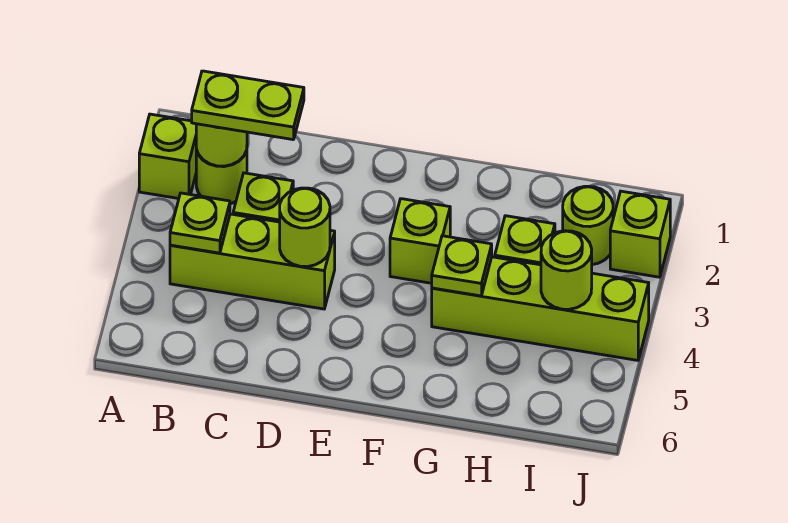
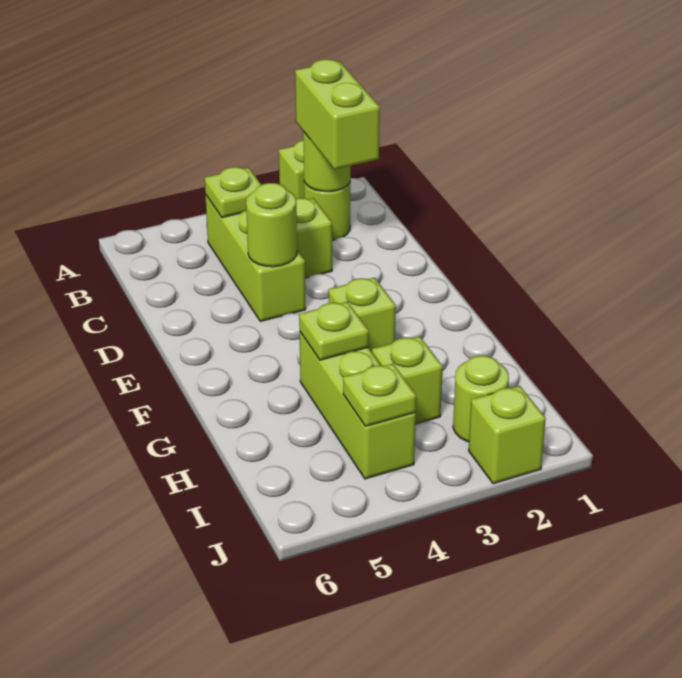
lime plate B2:C2 level 3 -> lime brick B2:C2 level 3
lime brick G4:J4 level 1 -> lime brick G4:I4 level 1
lime round brick I4 level 2 -> lime plate I4 level 2

